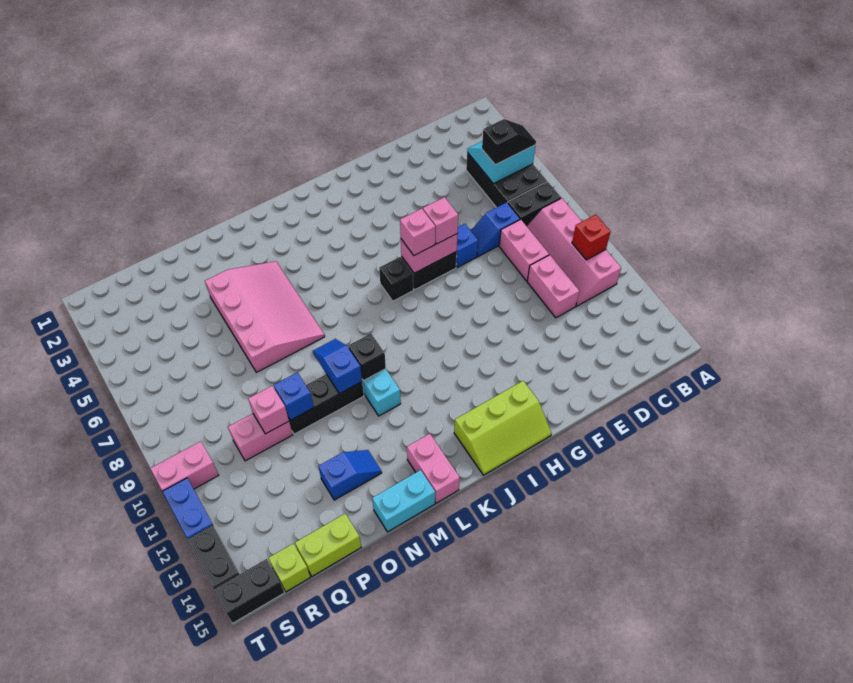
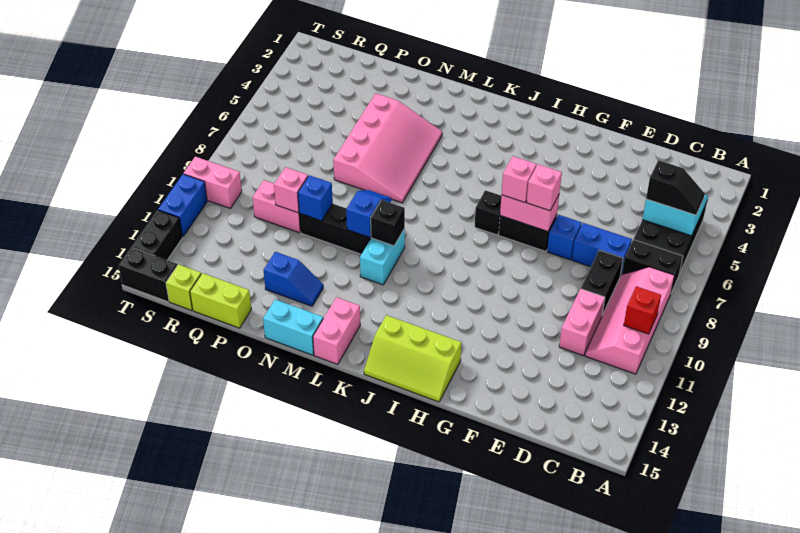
blue slope D7:E7 level 1 top D -> blue brick D7:E7 level 1
pink brick D8:D9 level 1 -> black brick D8:D9 level 1

